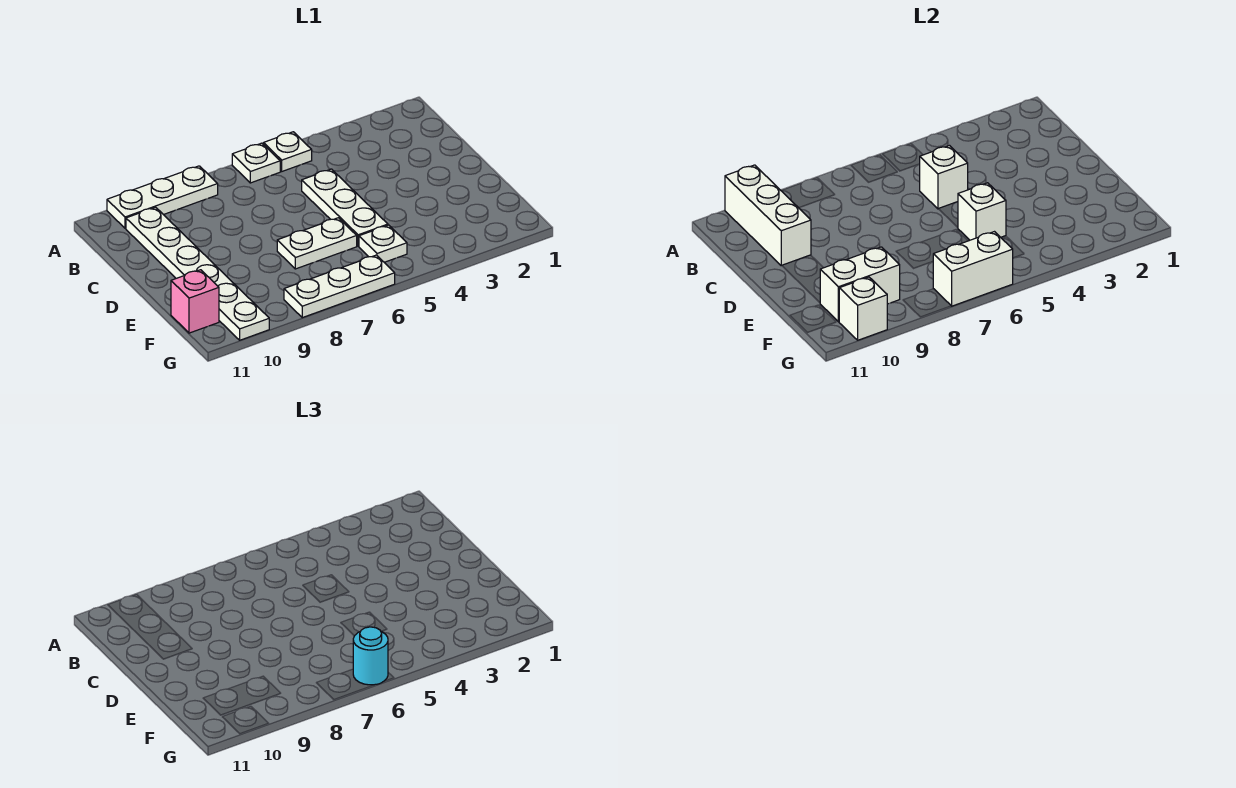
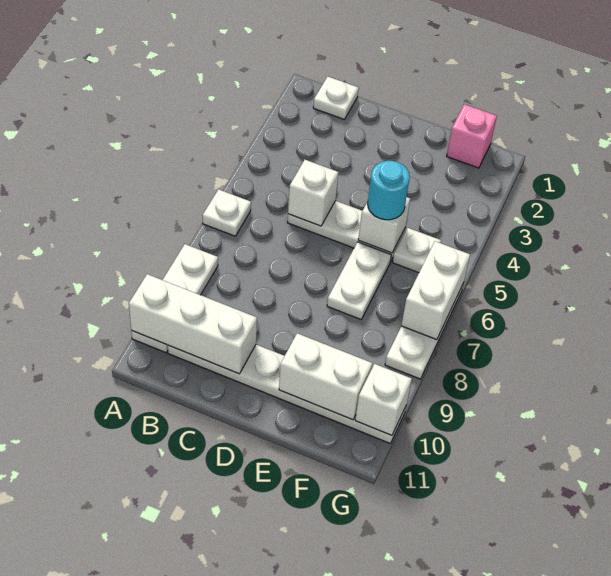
white plate A5 level 1 -> white plate B1 level 1
white brick F9:F10 level 2 -> white brick E10:F10 level 2
pink brick F11 level 1 -> pink brick F1 level 1
cyan round brick G6 level 3 -> cyan round brick E5 level 3

